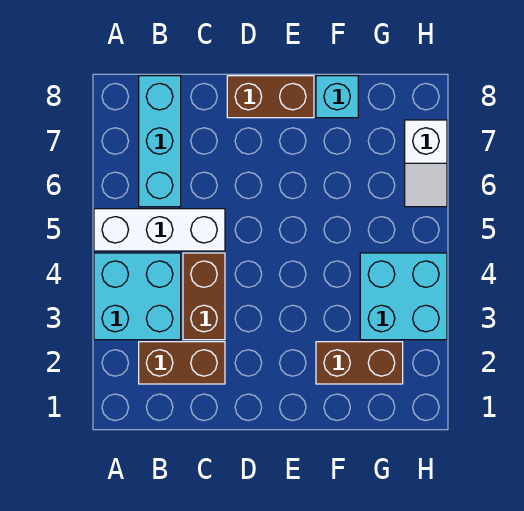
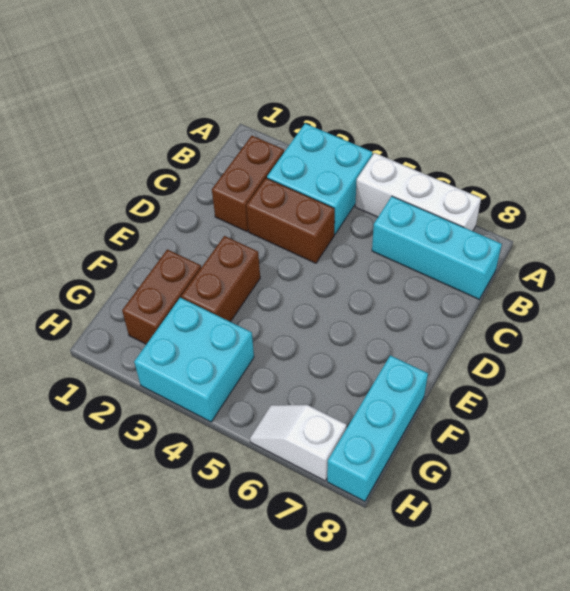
white brick A5:C5 level 1 -> white brick A5:A7 level 1
brown brick D8:E8 level 1 -> brown brick E3:F3 level 1
cyan brick F8 level 1 -> cyan brick F8:H8 level 1

